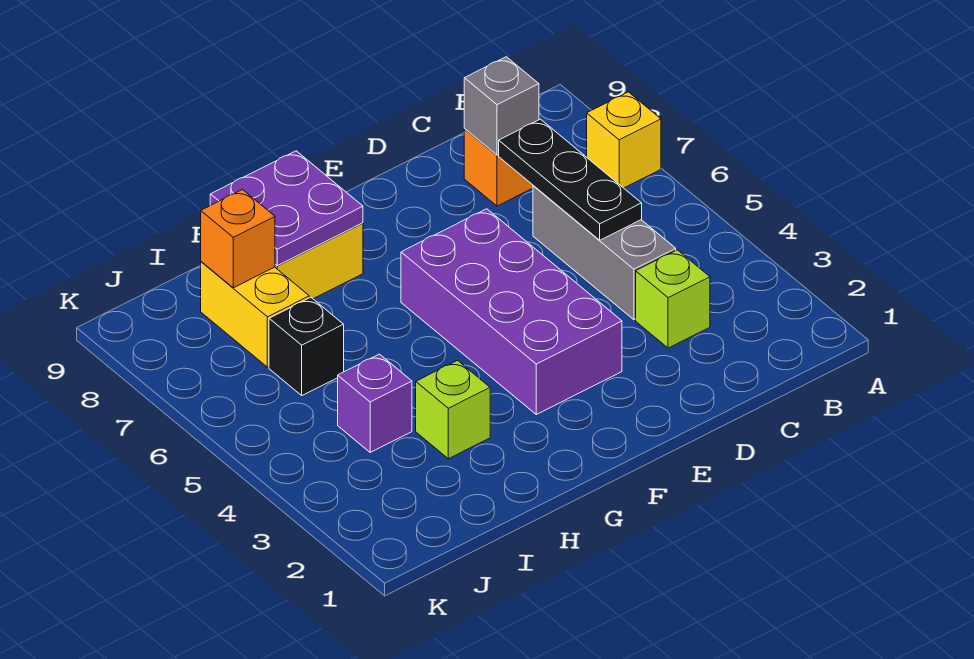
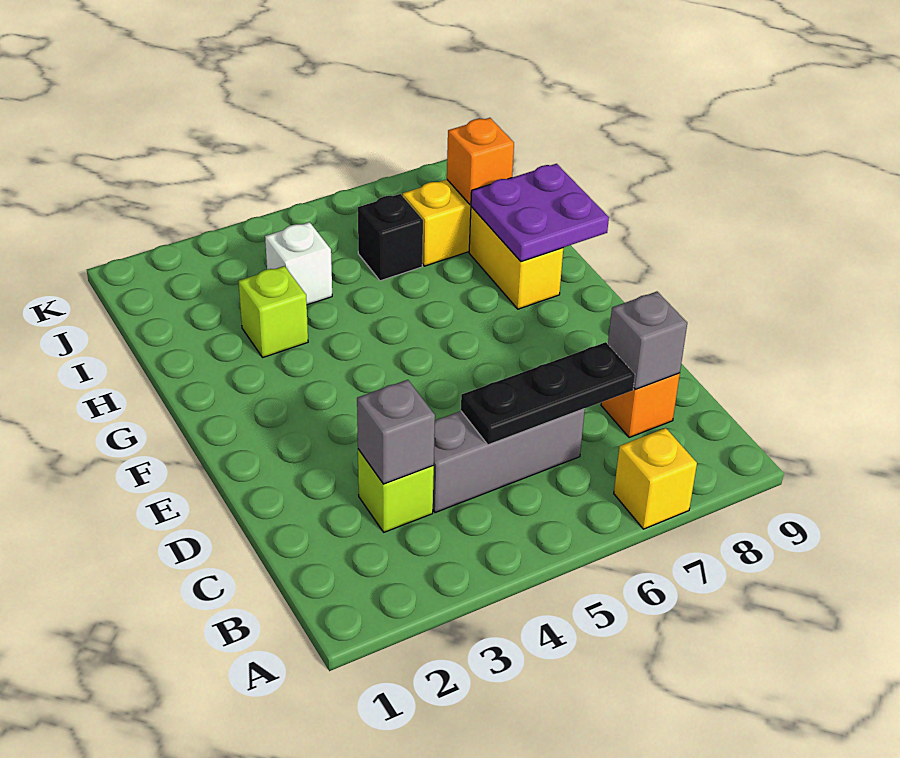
none -> grey brick C3 level 2
purple brick E3:F6 level 1 -> none
purple brick I4 level 1 -> white brick I4 level 1

